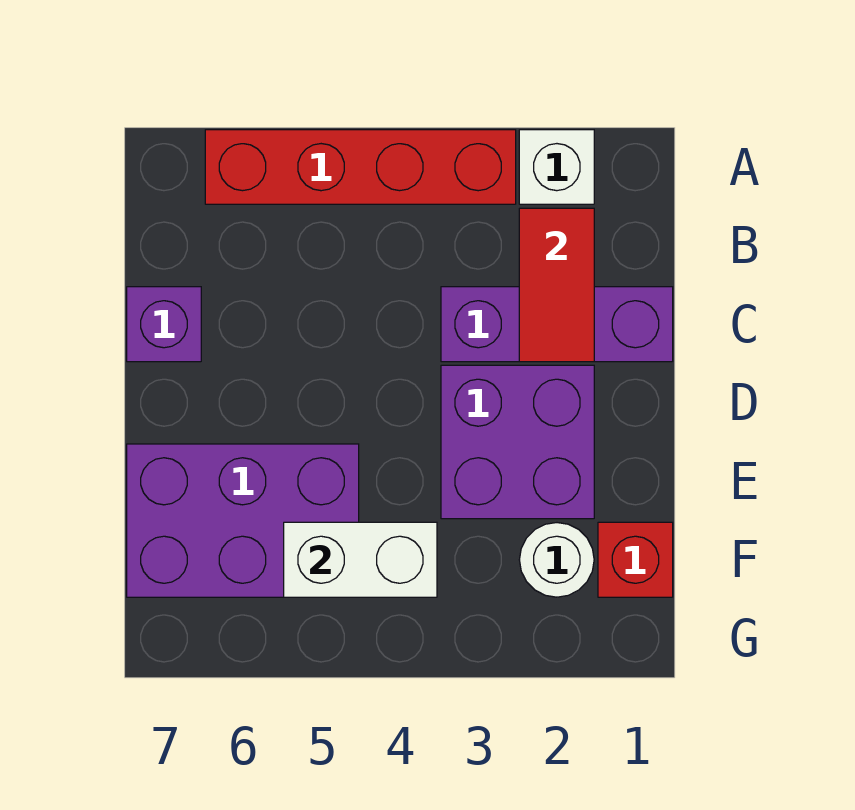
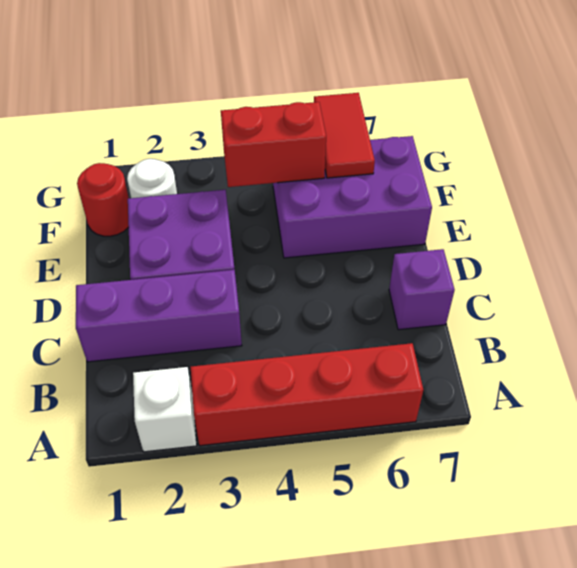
red tile B2:C2 level 2 -> red tile F6:G6 level 2
red brick F1 level 1 -> red round brick F1 level 1
white brick F4:F5 level 2 -> red brick F4:F5 level 2

